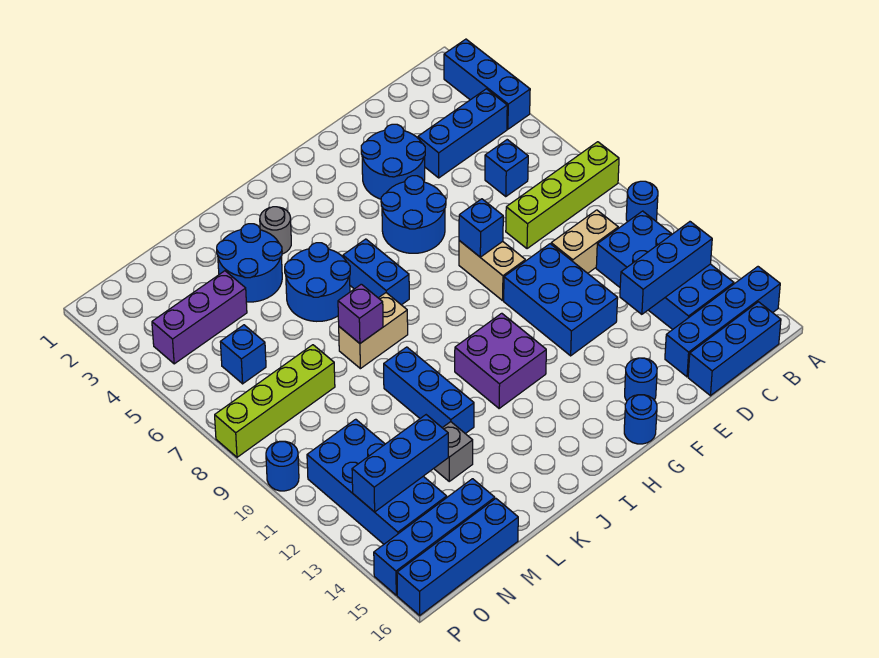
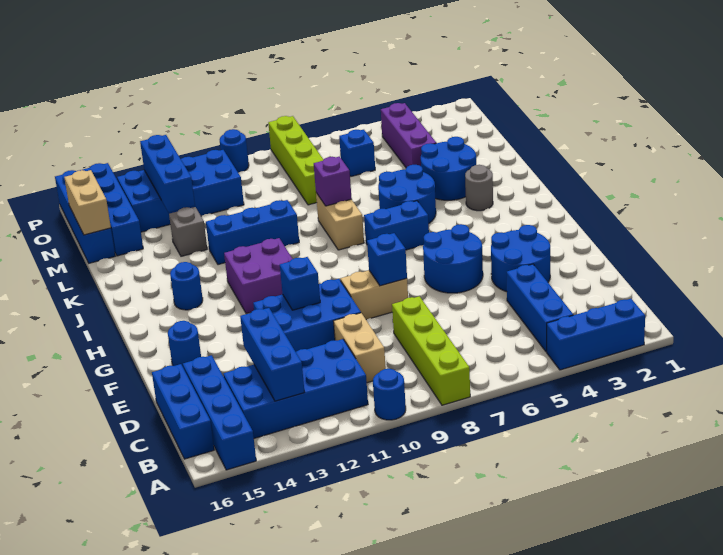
blue brick C6 level 1 -> blue brick F11 level 2
blue round brick G16 level 1 -> blue round brick I14 level 1
none -> tan brick M16:N16 level 2

